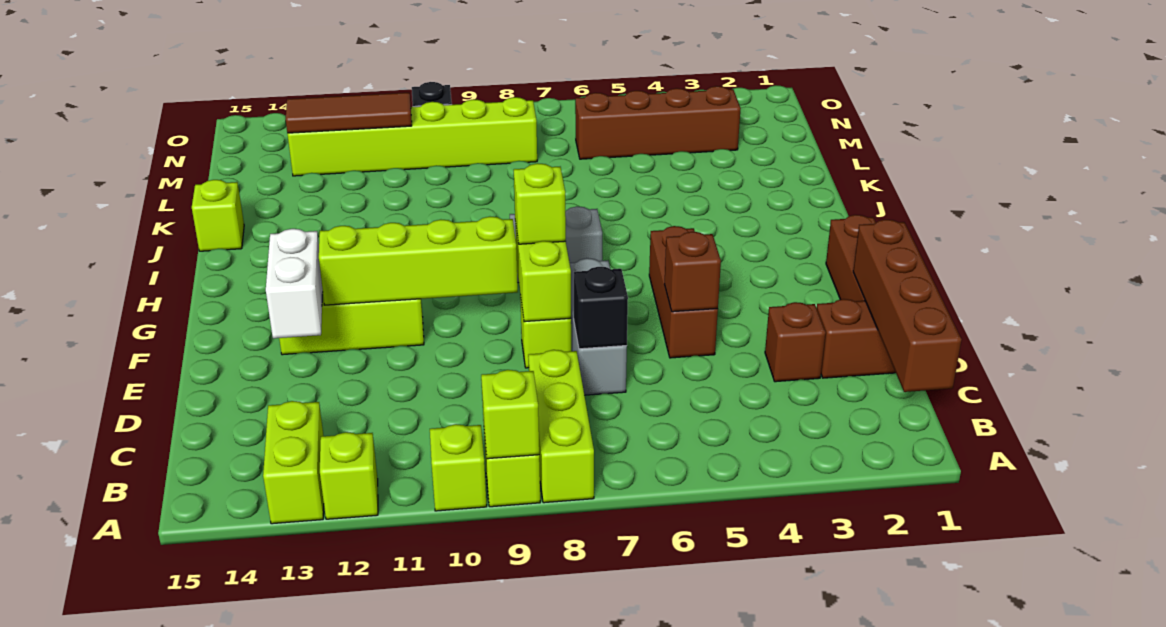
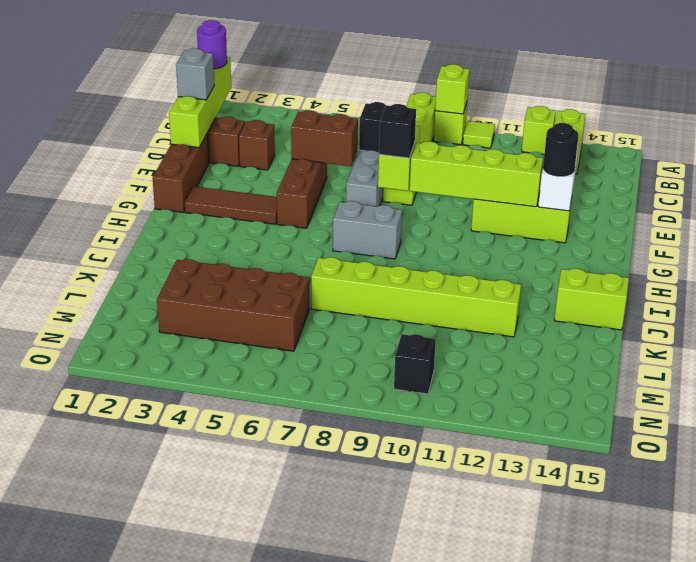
lime brick A8:C8 level 1 -> lime brick A8:B8 level 1
lime brick A10 level 1 -> lime tile A10 level 1
brown brick B1:E1 level 2 -> lime brick B1:E1 level 2
none -> purple round brick B1 level 3
none -> grey brick D1 level 3
brown brick E5 level 2 -> brown brick E5:E6 level 2
lime brick F8 level 3 -> black brick F8 level 3
none -> black round brick F13 level 3
lime brick J15 level 1 -> lime brick J14:J15 level 1
brown brick M3:M6 level 1 -> brown brick L3:M6 level 1
lime brick M8:M13 level 1 -> lime brick K7:K12 level 1
brown tile M11:M13 level 2 -> brown tile G2:G4 level 1

